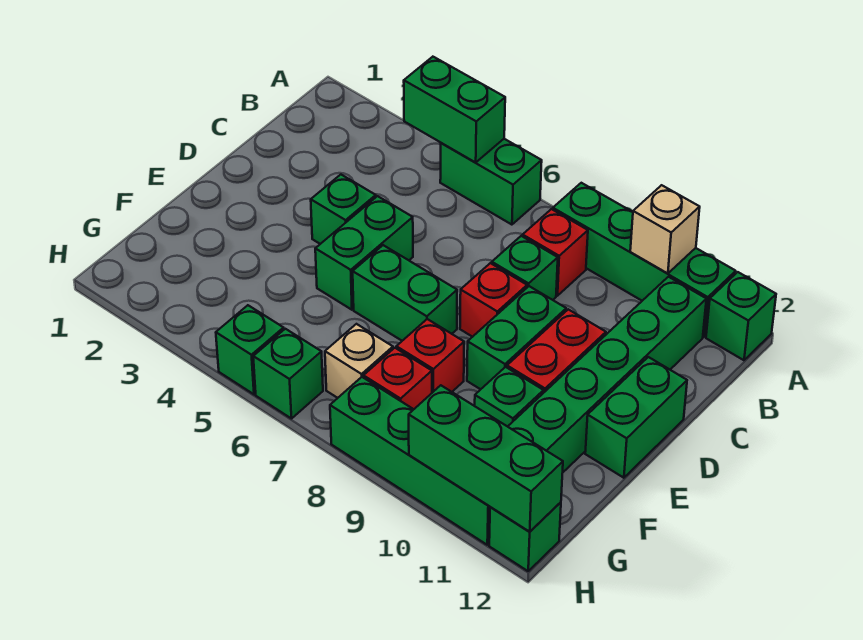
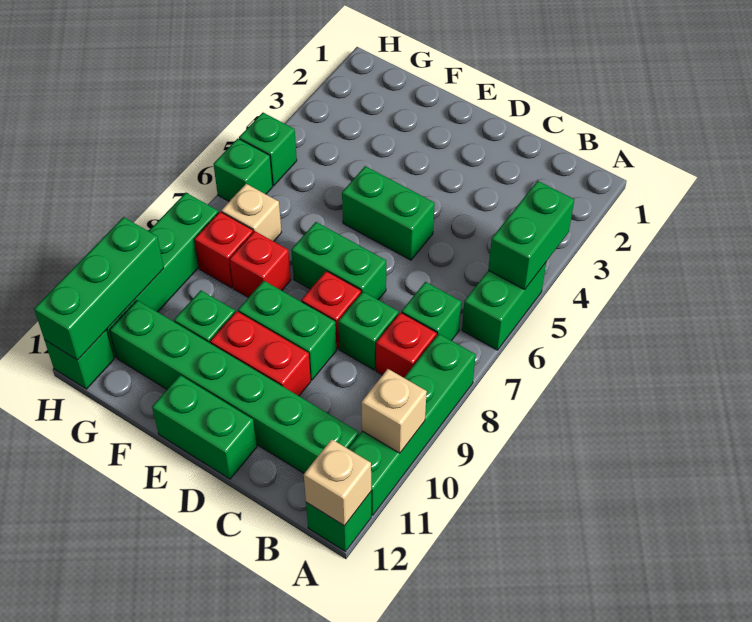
none -> tan brick A12 level 2
green brick D4 level 1 -> green brick B7 level 1
green brick E6:E7 level 1 -> green brick D7:E7 level 1

